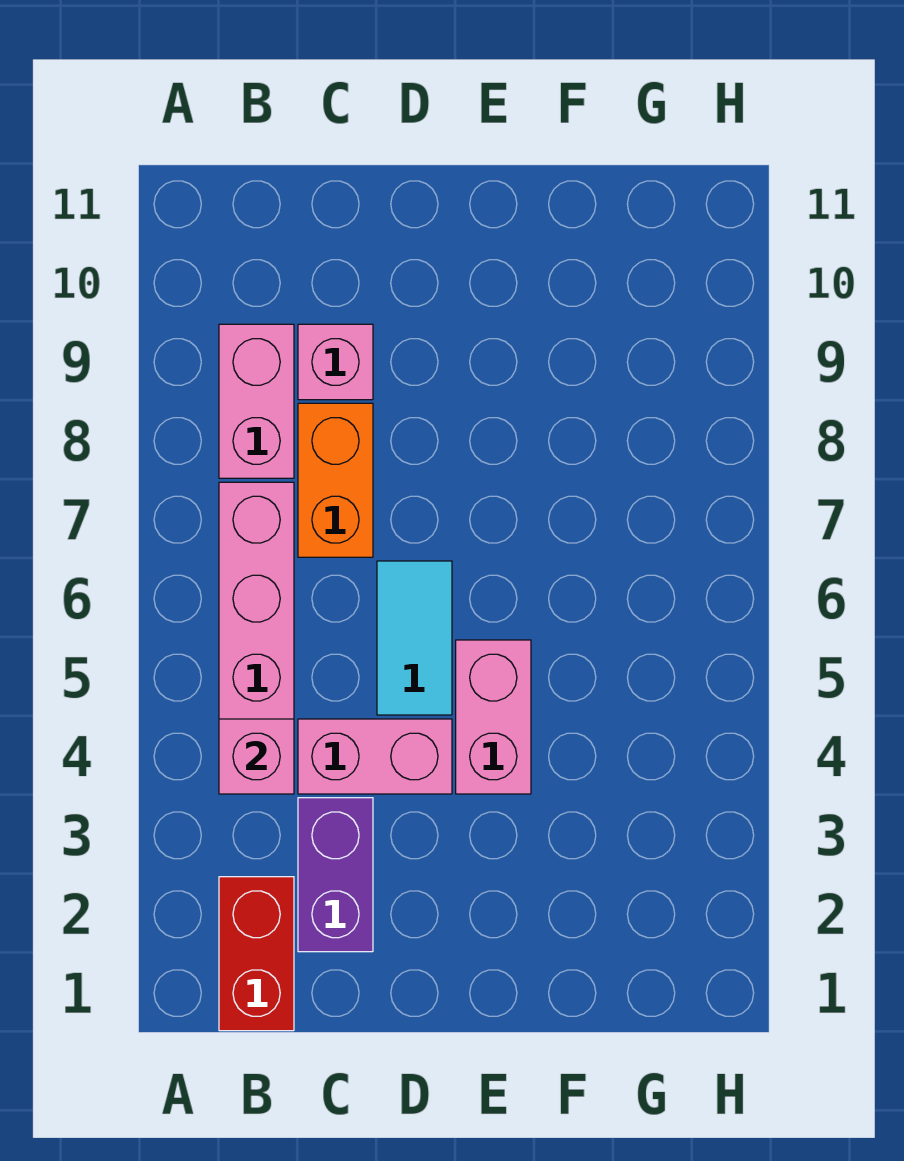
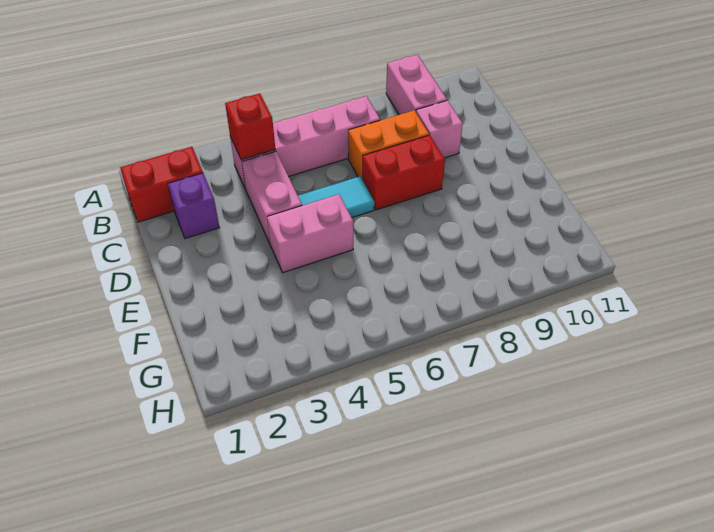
pink brick B4 level 2 -> red brick B4 level 2
pink brick B8:B9 level 1 -> pink brick A9:B9 level 1
purple brick C2:C3 level 1 -> purple brick C2 level 1
none -> red brick D7:D8 level 1

